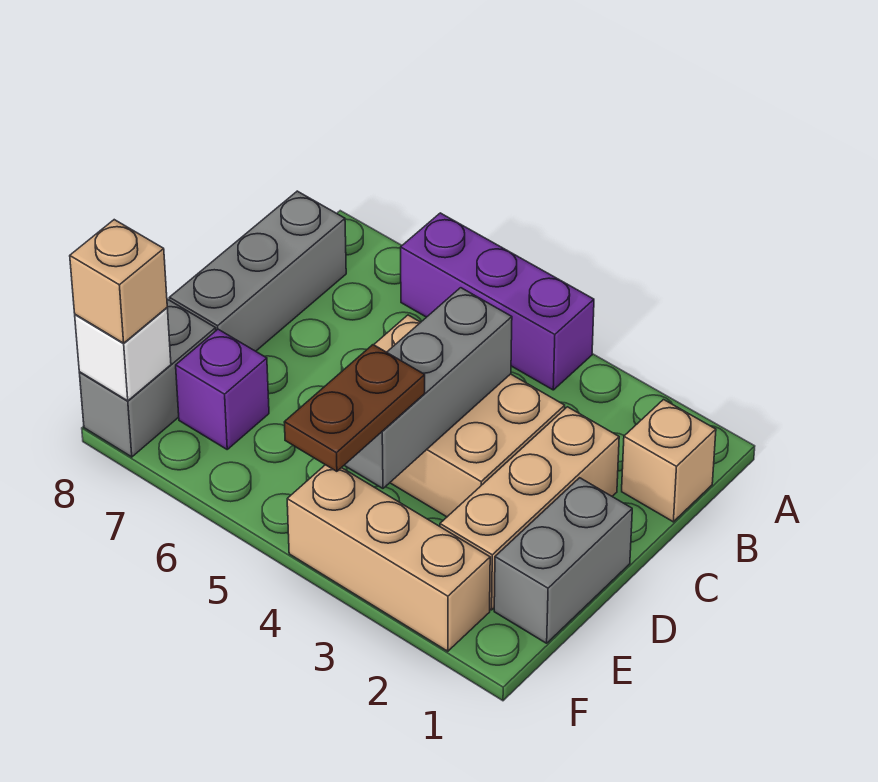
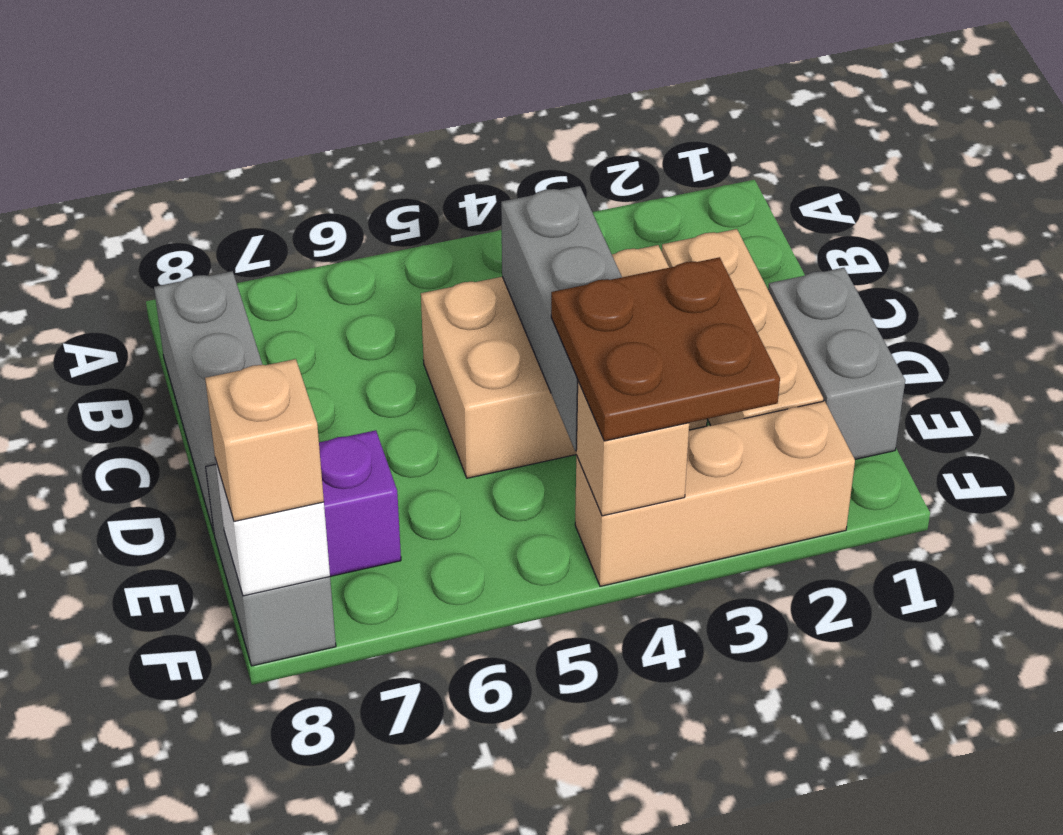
purple brick A4:A6 level 1 -> none
tan brick B1 level 1 -> tan brick F4 level 2
brown plate E4:F4 level 3 -> brown plate E3:F4 level 3

